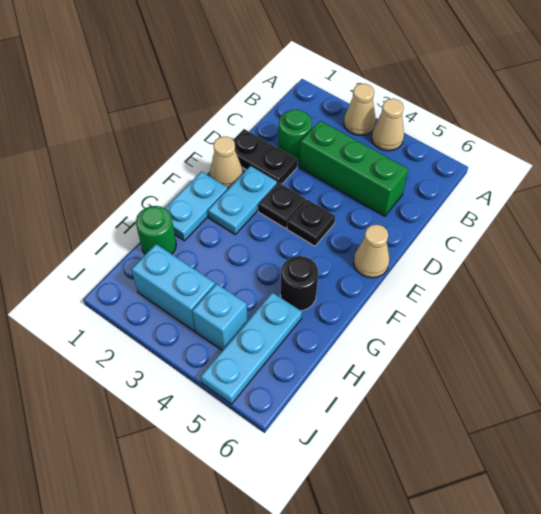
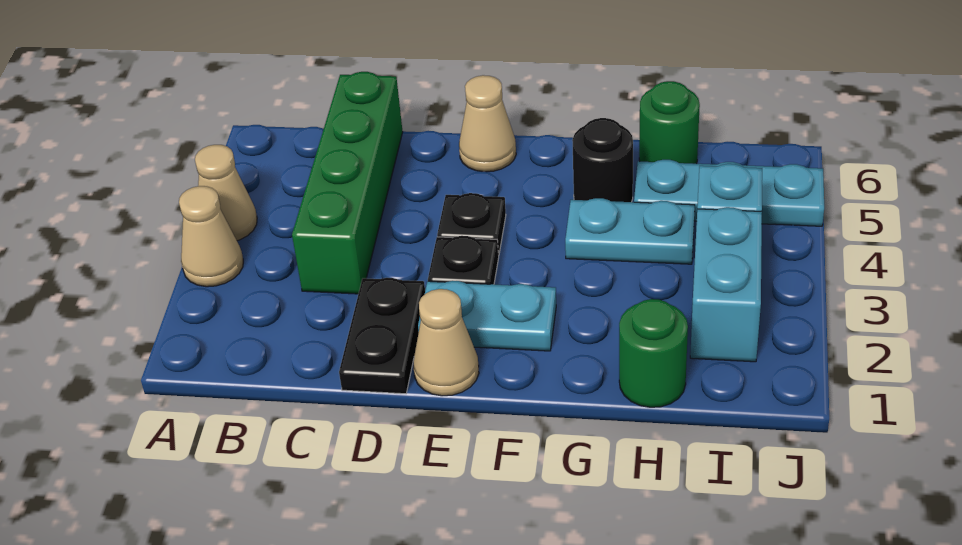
green round brick C2 level 1 -> green round brick H6 level 1
green brick C3:C5 level 1 -> green brick C3:C6 level 1
cyan plate F1:G1 level 1 -> cyan plate G4:H4 level 1

